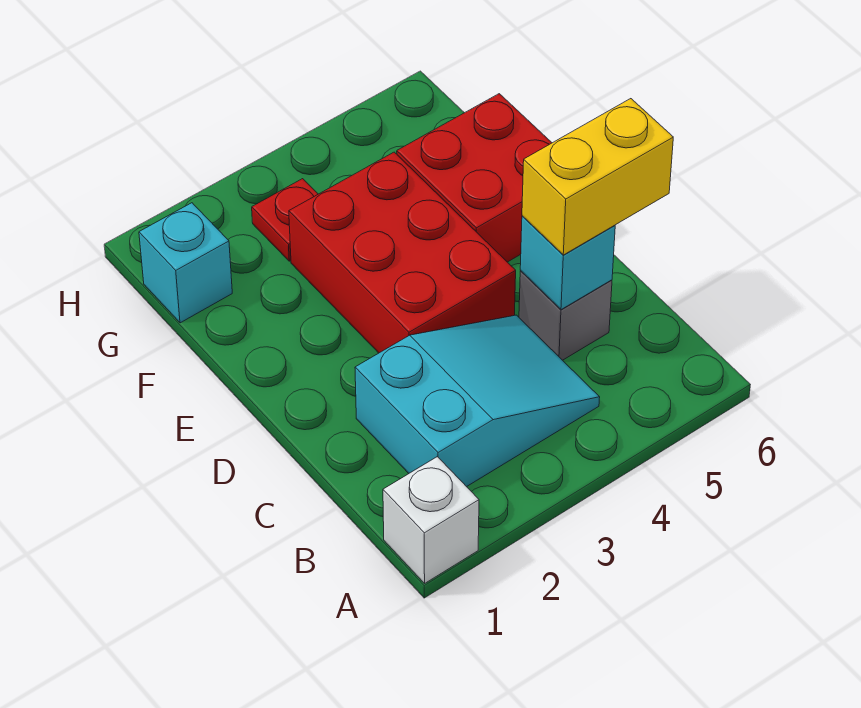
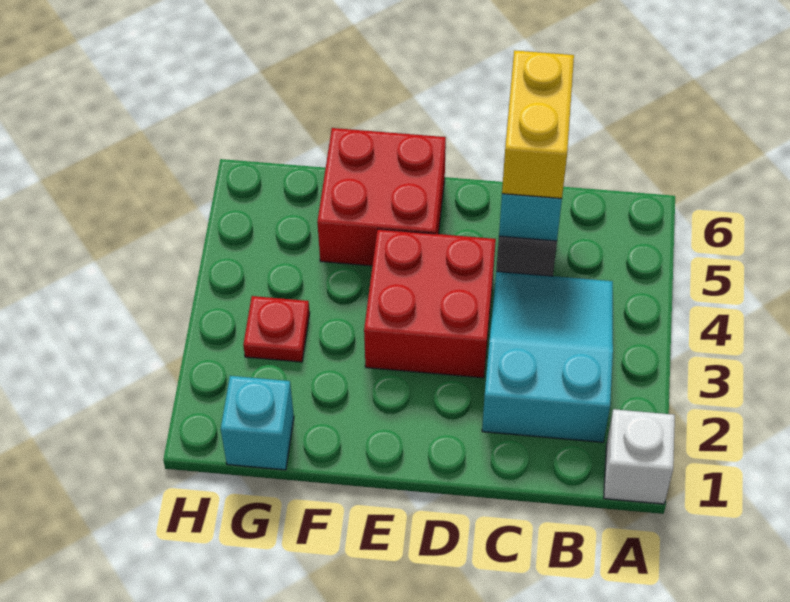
red brick D3:F4 level 1 -> red brick D3:E4 level 1

